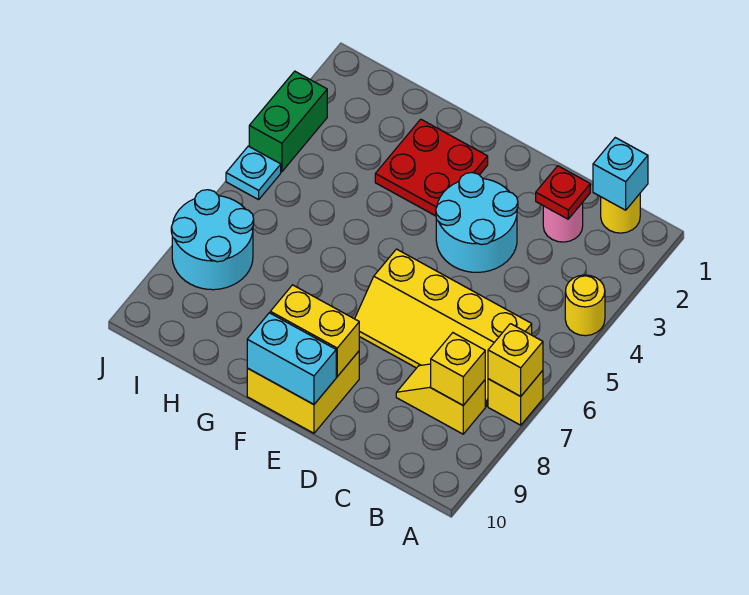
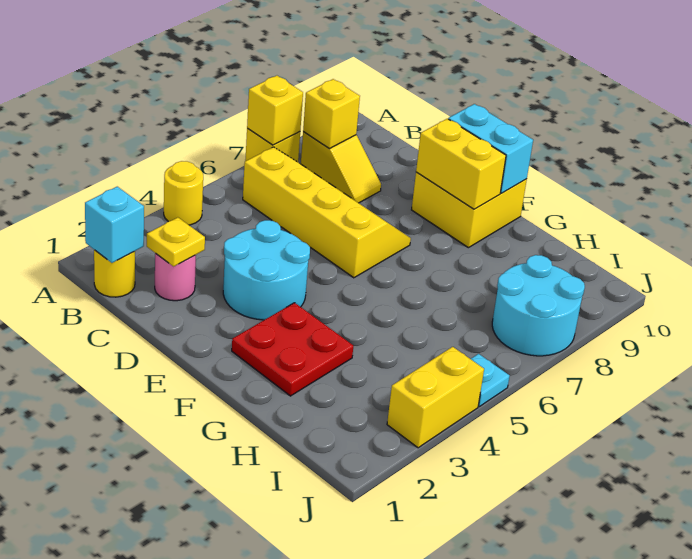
red plate C2 level 2 -> yellow plate C2 level 2
green brick J3:J4 level 1 -> yellow brick J3:J4 level 1

